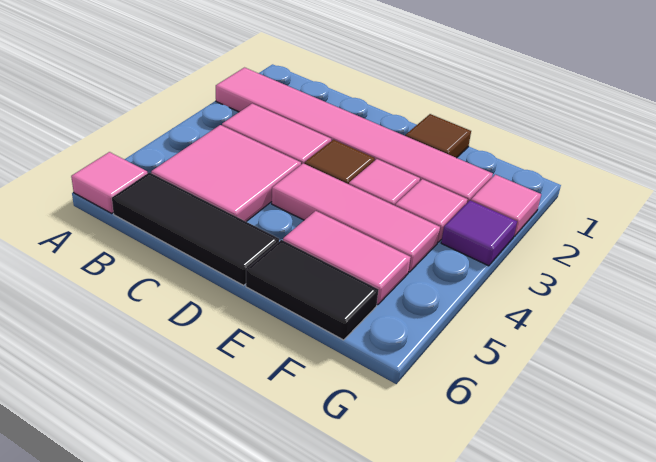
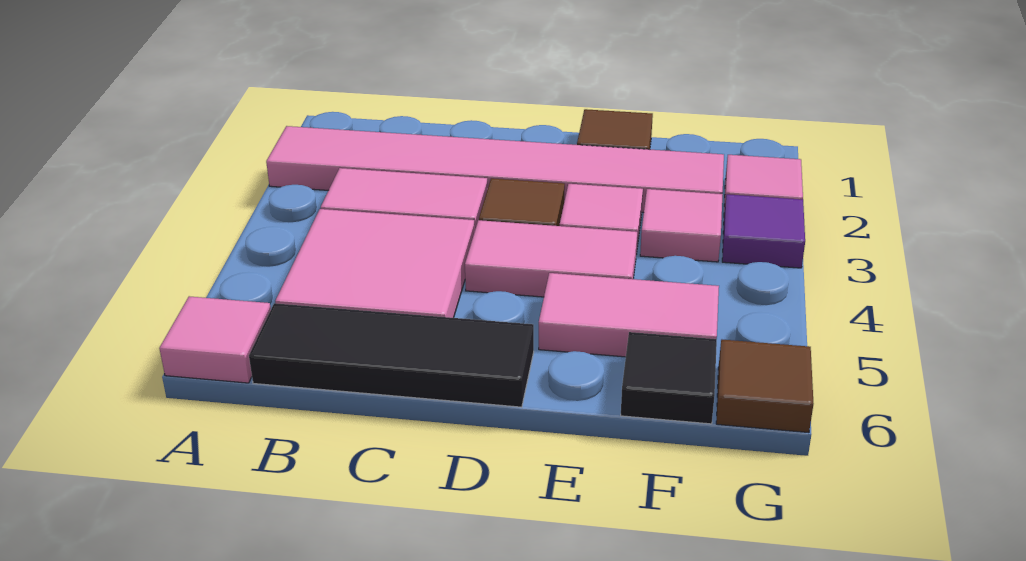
pink tile D4:F4 level 1 -> pink tile D4:E4 level 1
black tile E6:F6 level 1 -> black tile F6 level 1
none -> brown tile G6 level 1

